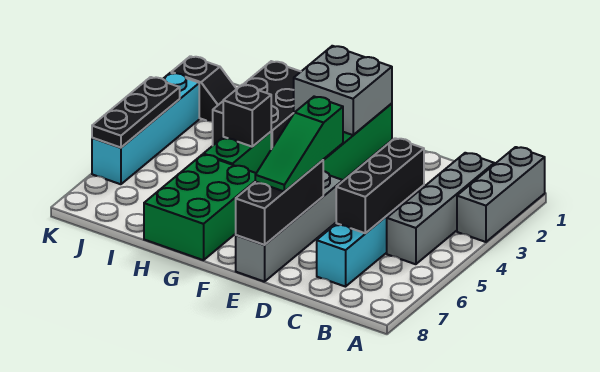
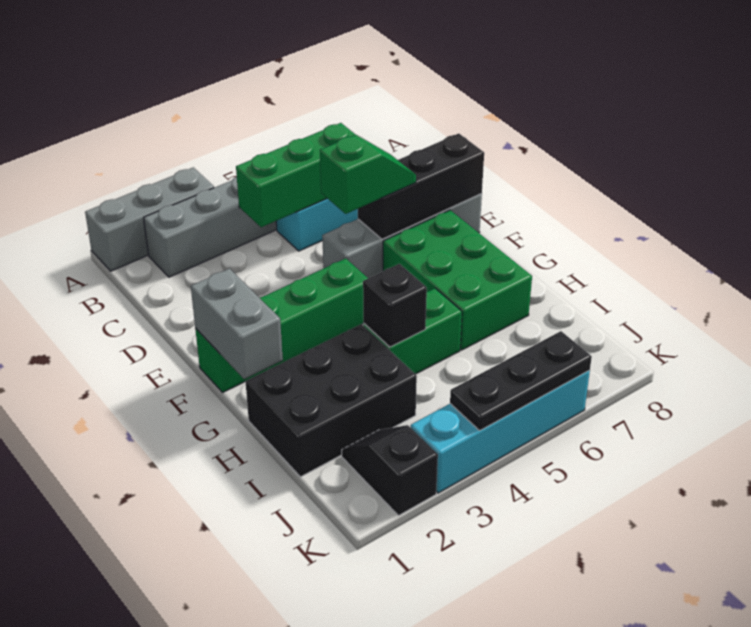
black brick C4:C6 level 2 -> green brick C4:C6 level 2
green slope E5:E7 level 3 top 5 -> green slope E5:E6 level 3 top 5
grey brick F1:G2 level 2 -> grey brick F1:G1 level 2
green brick G6:H8 level 1 -> green brick F6:H7 level 1

